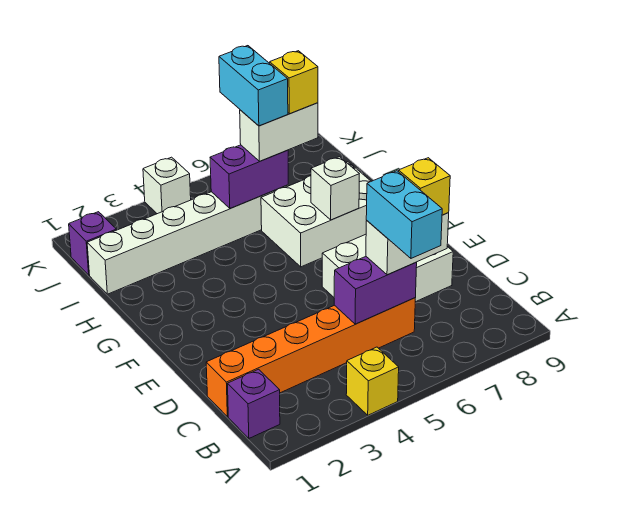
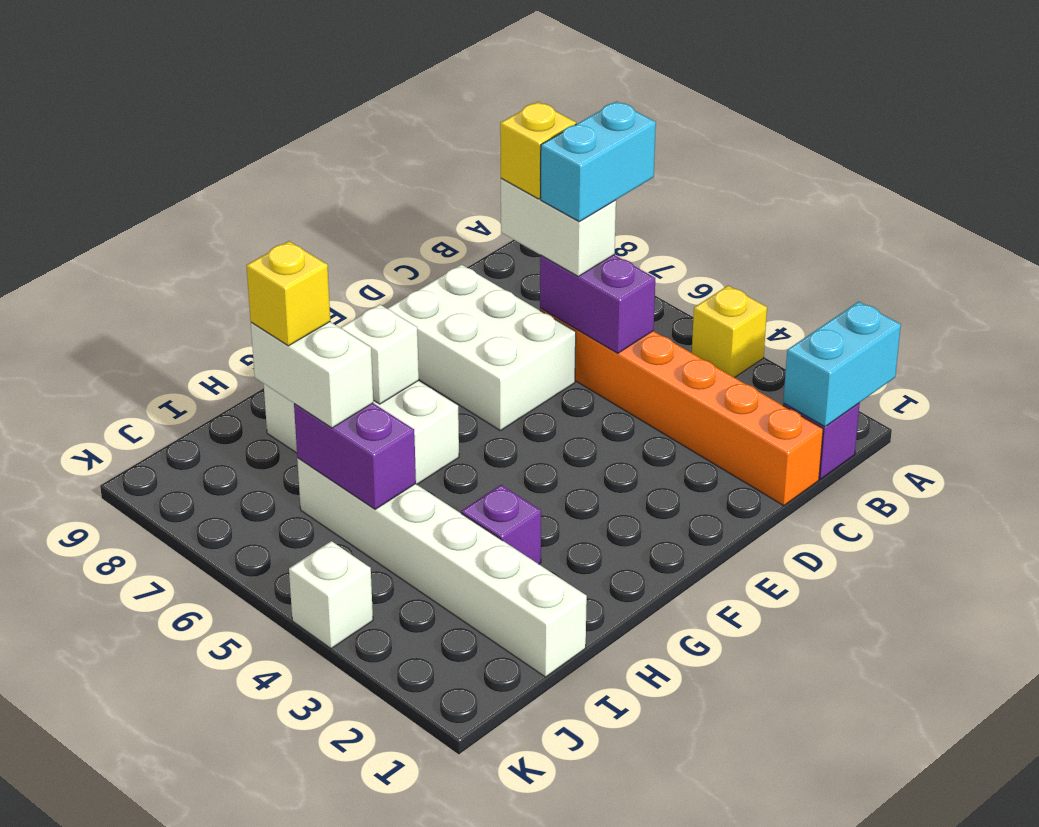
cyan brick I6:J6 level 4 -> cyan brick A1:B1 level 2
purple brick J1 level 1 -> purple brick H3 level 1

